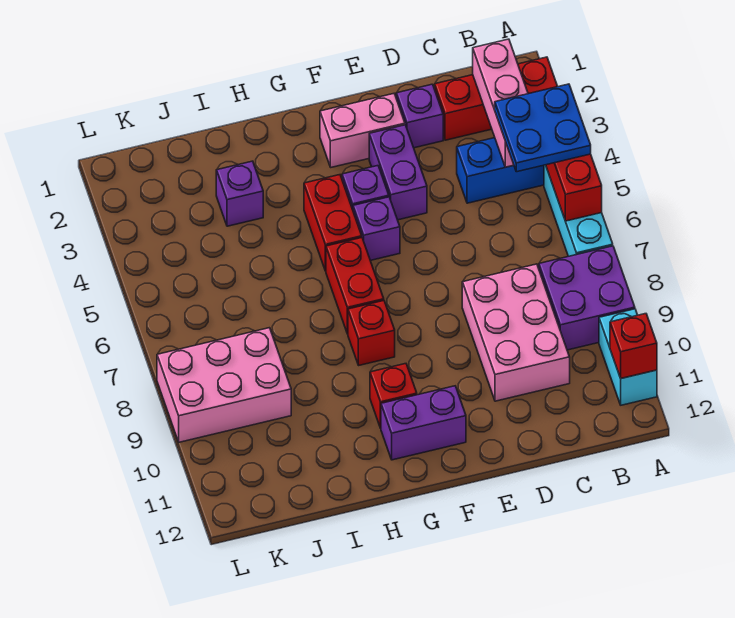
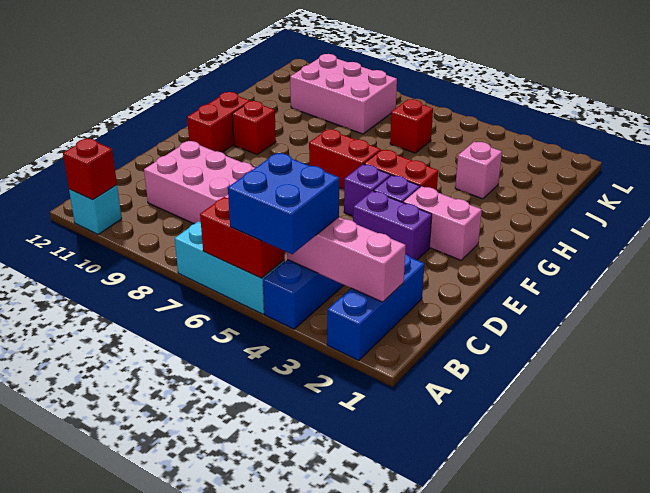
red brick A2:C2 level 1 -> blue brick A2:C2 level 1
blue plate A4:B5 level 3 -> blue brick A4:B5 level 3
purple brick A8:B9 level 1 -> none
cyan brick A10:A11 level 1 -> cyan brick A11 level 1
purple brick D2 level 1 -> none
pink brick E2:F2 level 1 -> pink brick F2:F3 level 1
purple brick F11:G11 level 1 -> red brick F11:G11 level 1
red brick G8 level 1 -> red brick J6 level 1
purple brick I3 level 1 -> pink brick I3 level 1
pink brick J8:L9 level 1 -> pink brick J8:K10 level 1

